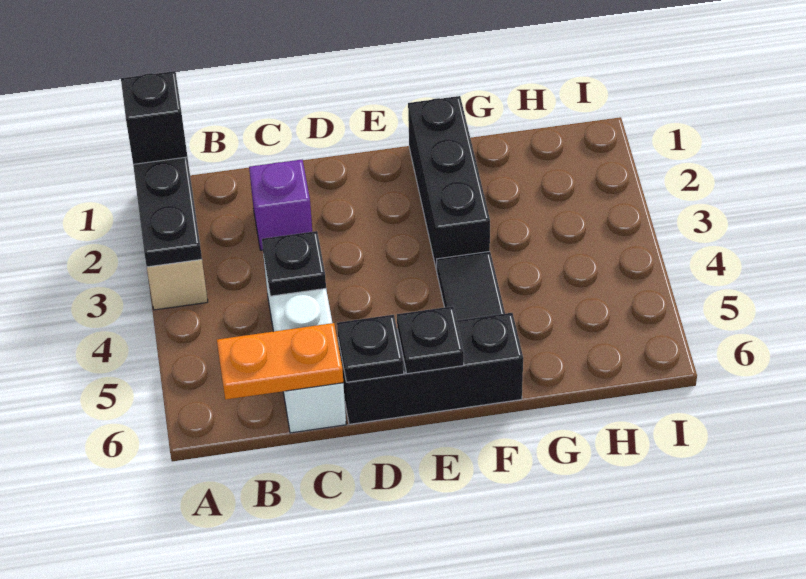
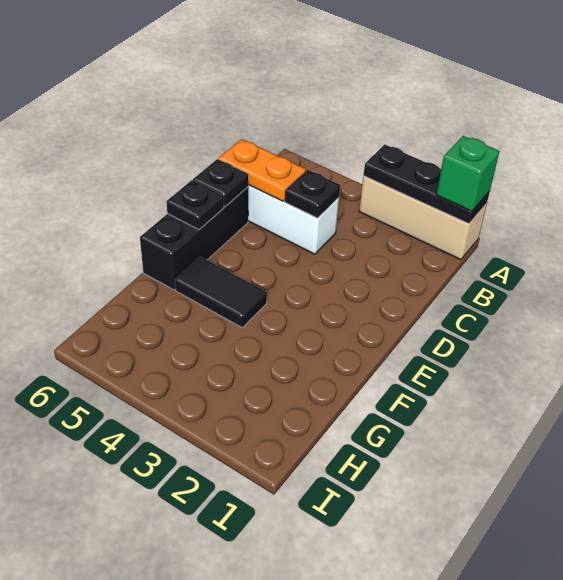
black brick A1 level 3 -> green brick A1 level 3
orange plate B6:C6 level 2 -> orange plate C5:C6 level 2
purple brick C2 level 1 -> none
black brick F1:F3 level 1 -> none

